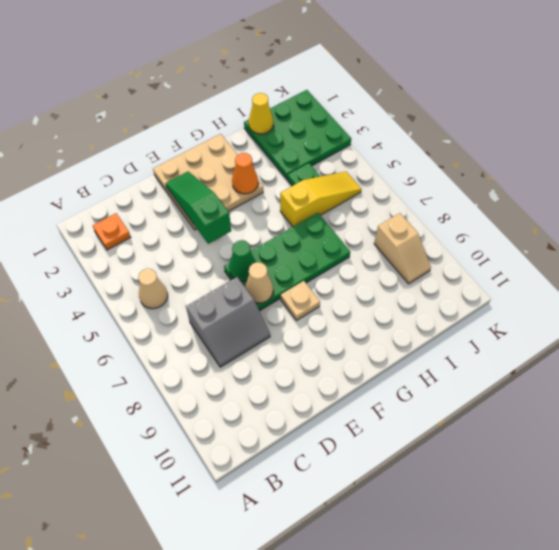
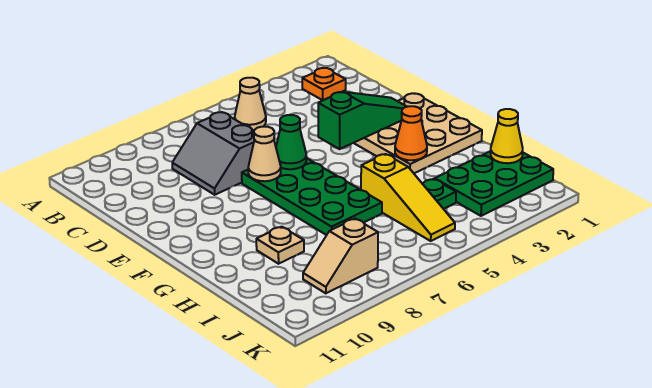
tan plate F8 level 1 -> tan plate H9 level 1
green plate I1:K3 level 1 -> green plate I1:J3 level 1

